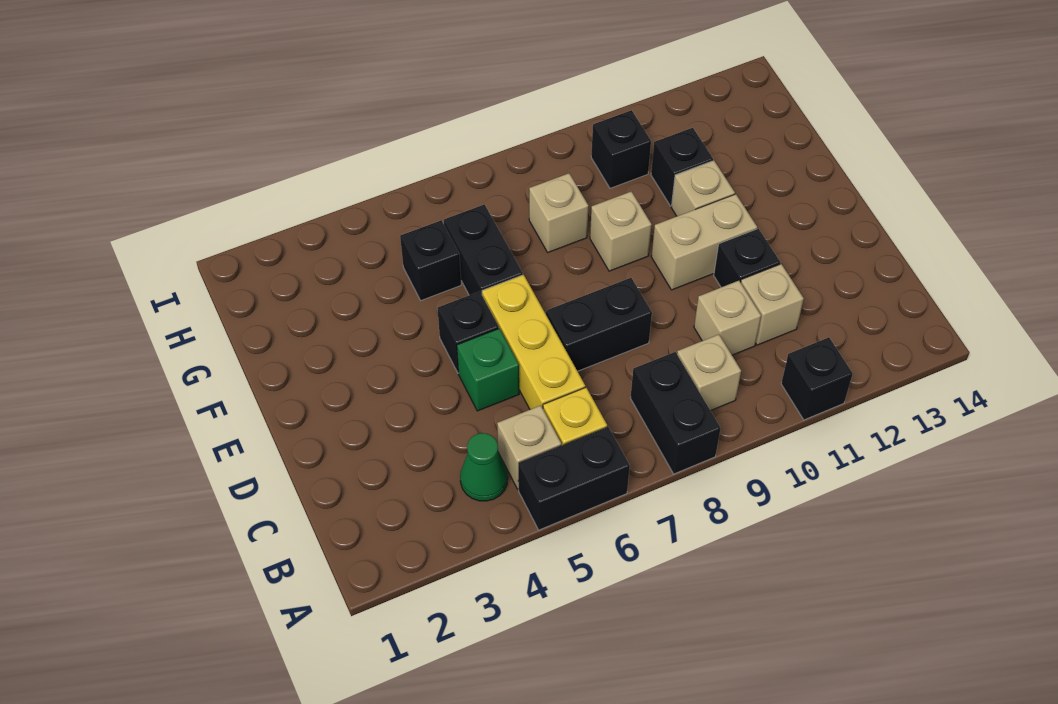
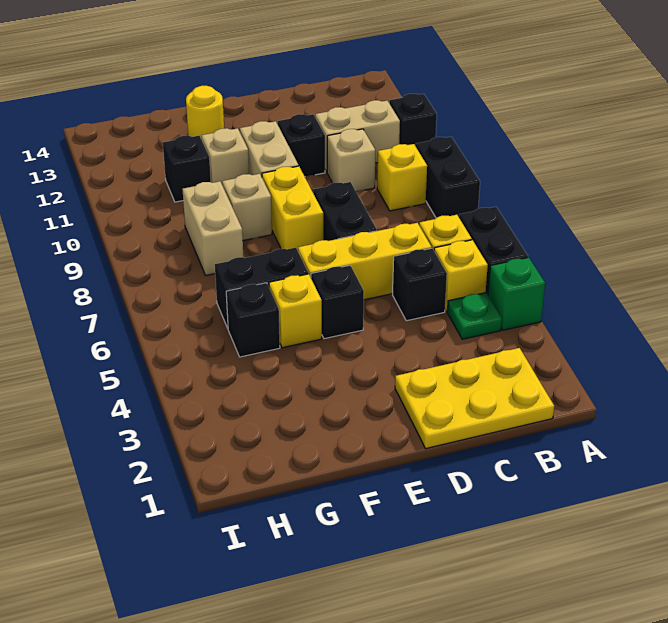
black brick A8:B8 level 1 -> black brick A8:A9 level 1
none -> yellow plate B1:D2 level 1
green cone B4 level 1 -> green plate B4 level 1
tan brick B5 level 1 -> yellow brick B5 level 1
tan brick B9 level 1 -> yellow brick B9 level 1
tan brick C11 level 1 -> tan brick B11:C11 level 1
green brick D5 level 1 -> green brick A4 level 1
none -> yellow brick E8:E9 level 1
none -> yellow brick F5 level 1
none -> yellow round brick F13 level 1
tan brick G8 level 1 -> tan brick G8:G9 level 1
black brick H10 level 1 -> black brick C5 level 1

